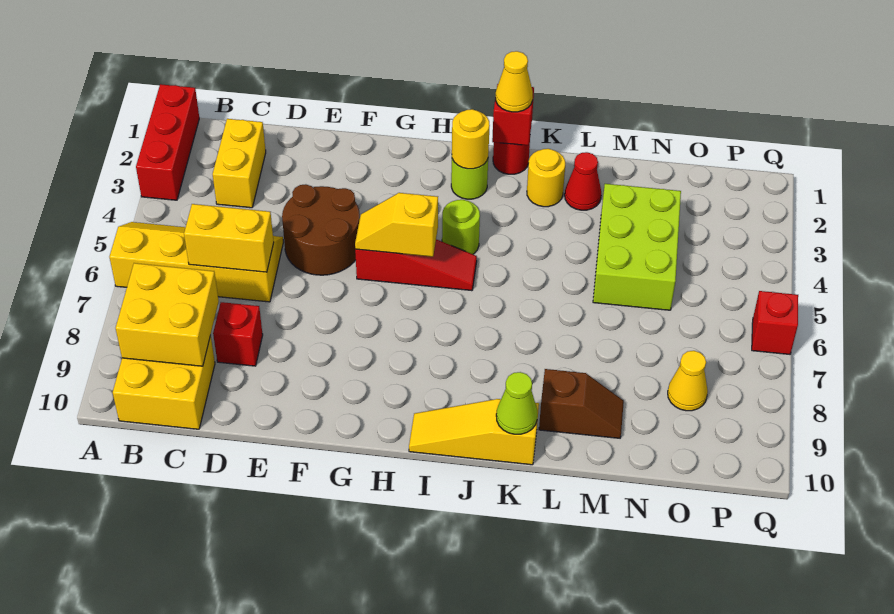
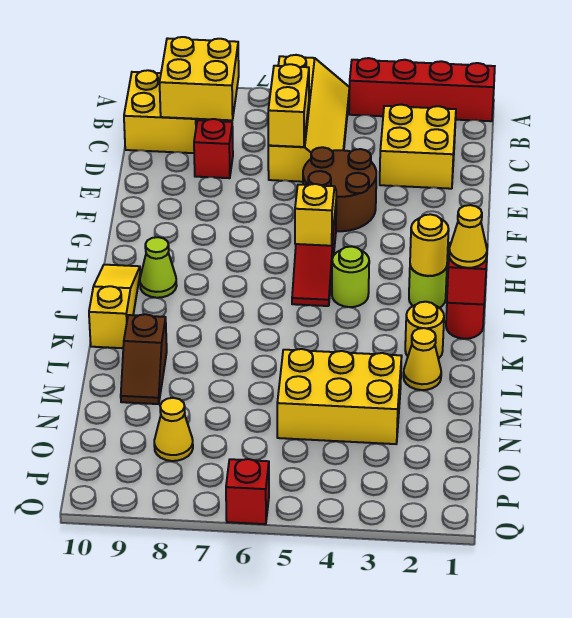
red brick A1:A3 level 1 -> red brick A1:A4 level 1
yellow brick C2:C3 level 1 -> yellow brick C2:D3 level 1
lime cone K10 level 2 -> lime cone I9 level 1
red cone L2 level 1 -> yellow cone L2 level 1
lime brick M3:N5 level 1 -> yellow brick M3:N5 level 1

